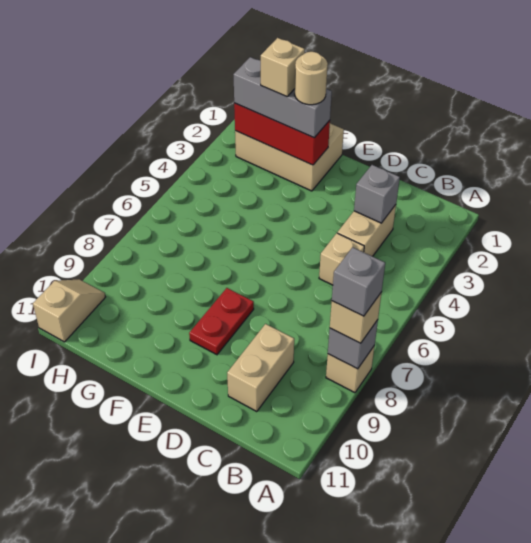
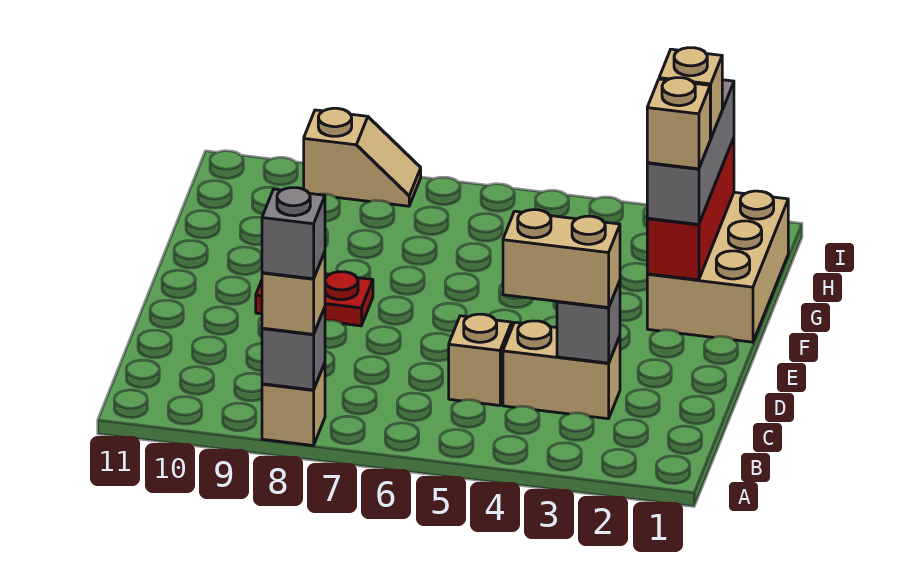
tan brick C9:C10 level 1 -> tan brick C3:C4 level 3
tan round brick F2 level 4 -> tan brick F2 level 4
tan slope I10:I11 level 1 top 11 -> tan slope I8:I9 level 1 top 9

